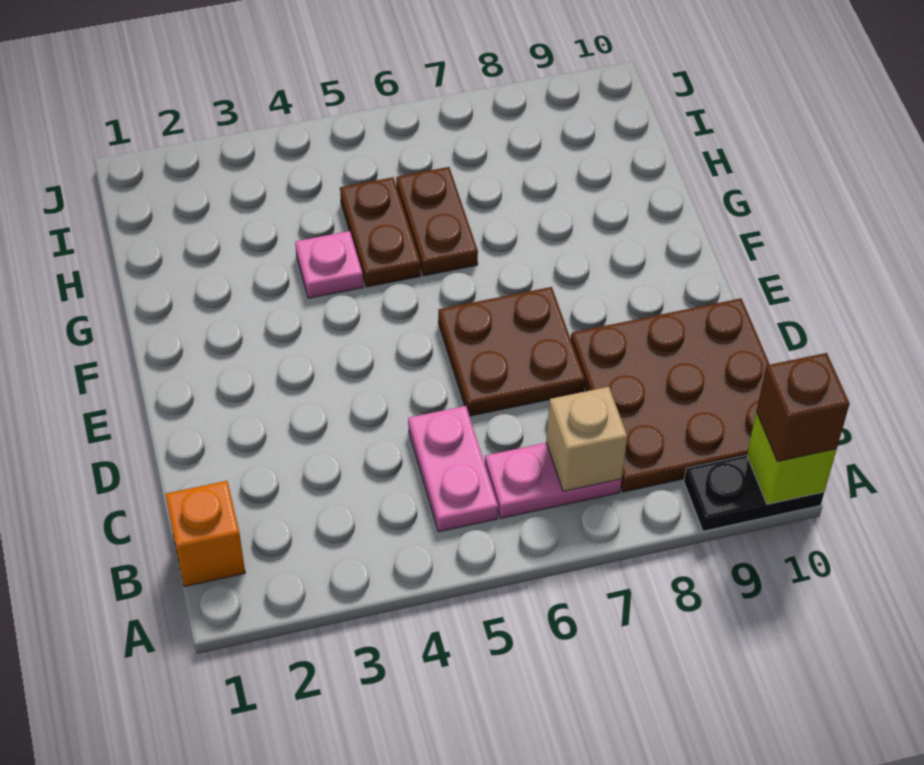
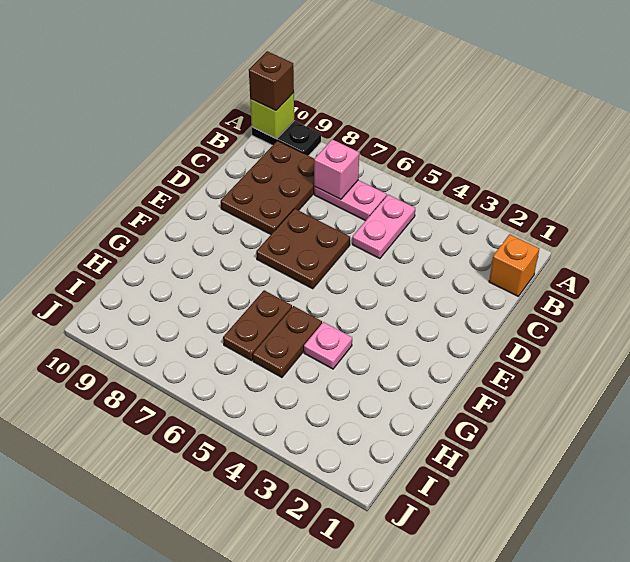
tan brick B7 level 2 -> pink brick B7 level 2
brown plate B8:D10 level 1 -> brown plate B8:D9 level 1

